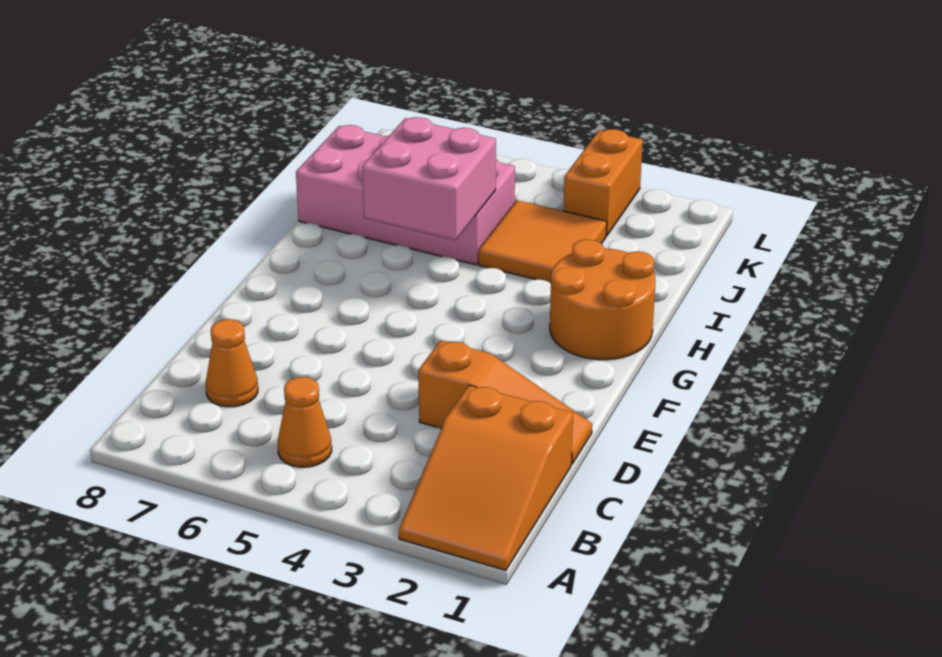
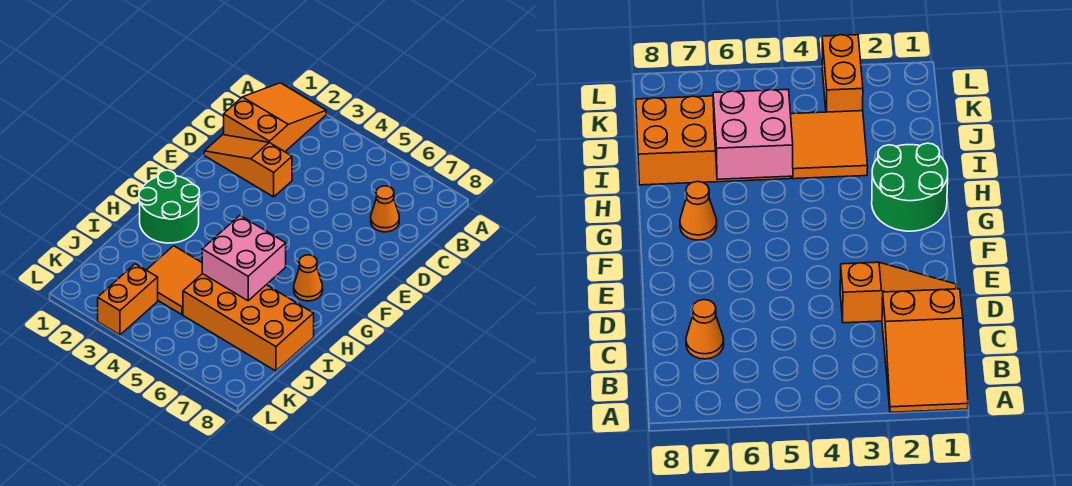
orange cone B5 level 1 -> orange cone G7 level 1
orange round brick G1:H2 level 1 -> green round brick G1:H2 level 1
pink brick I5:J8 level 1 -> orange brick I5:J8 level 1

